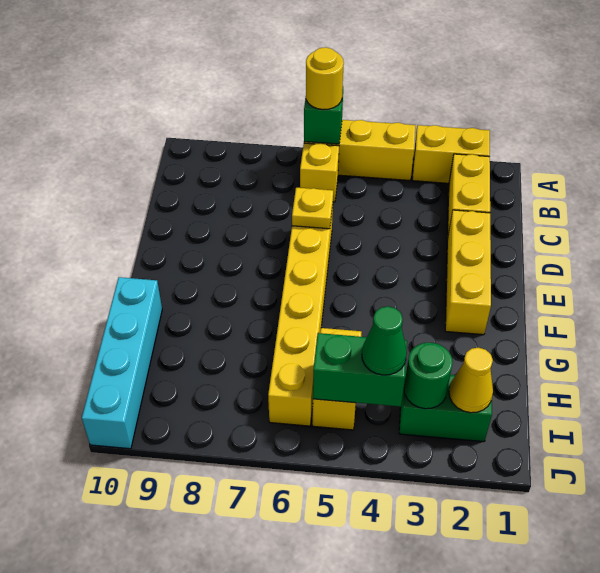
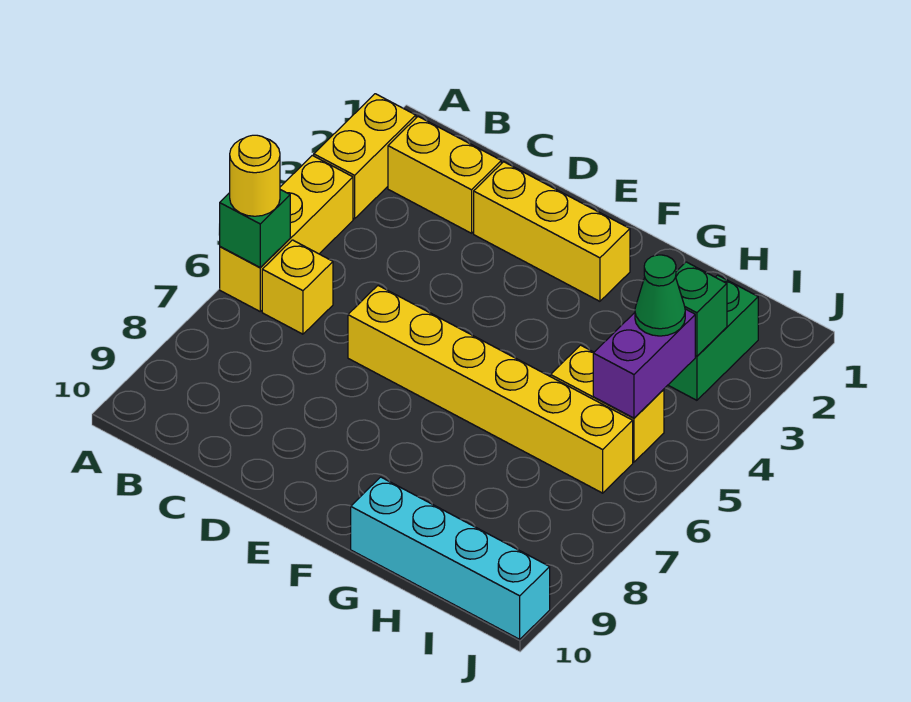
yellow plate D6 level 2 -> none
yellow cone I2 level 2 -> none
green round brick I3 level 2 -> green brick I3 level 2
green brick I4:I5 level 2 -> purple brick I4:I5 level 2

